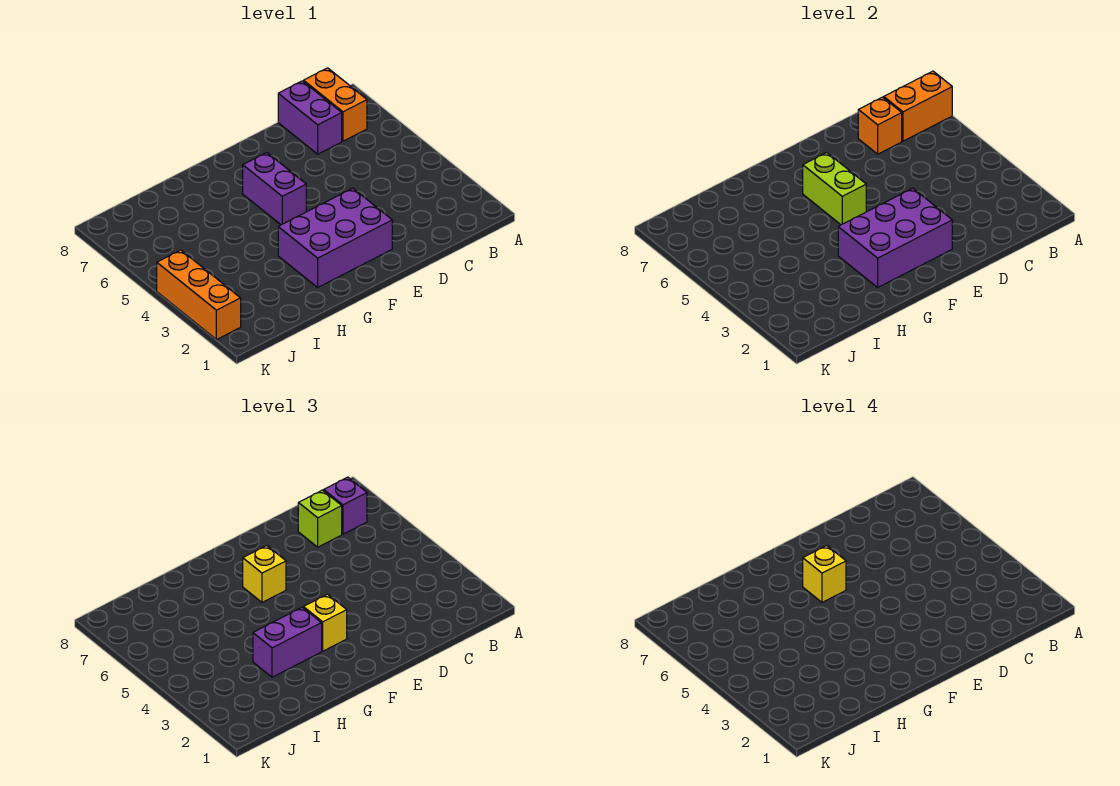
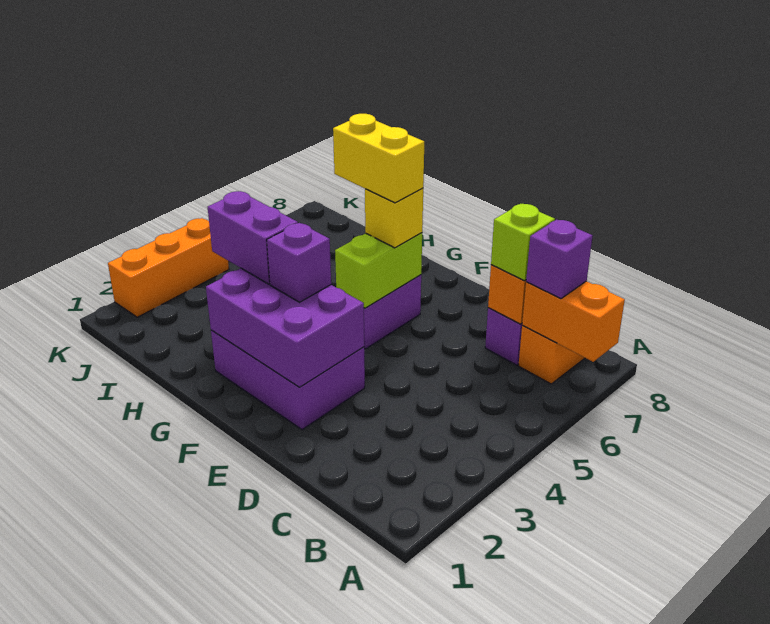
yellow brick F3 level 3 -> purple brick F3 level 3
yellow brick F6 level 4 -> yellow brick F6:G6 level 4

